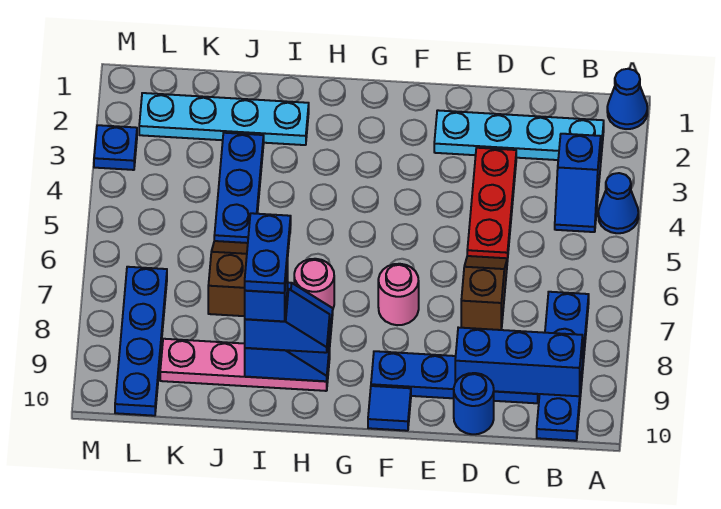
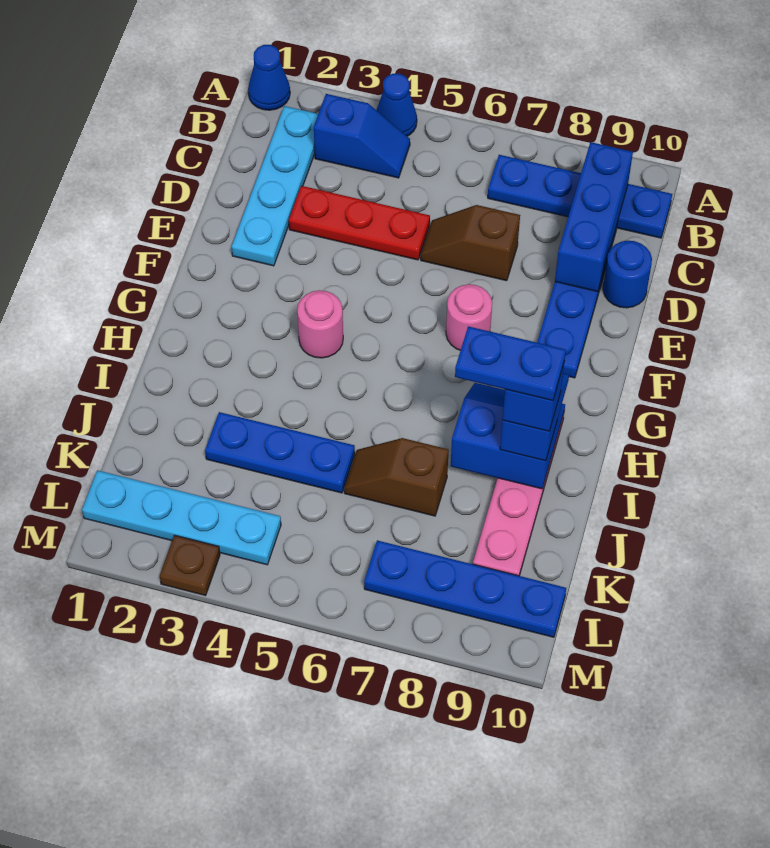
blue tile F10 level 1 -> none
pink round brick H7 level 1 -> pink round brick G4 level 1
cyan plate I2:L2 level 1 -> cyan plate L1:L4 level 1
blue plate M3 level 1 -> brown plate M3 level 1

